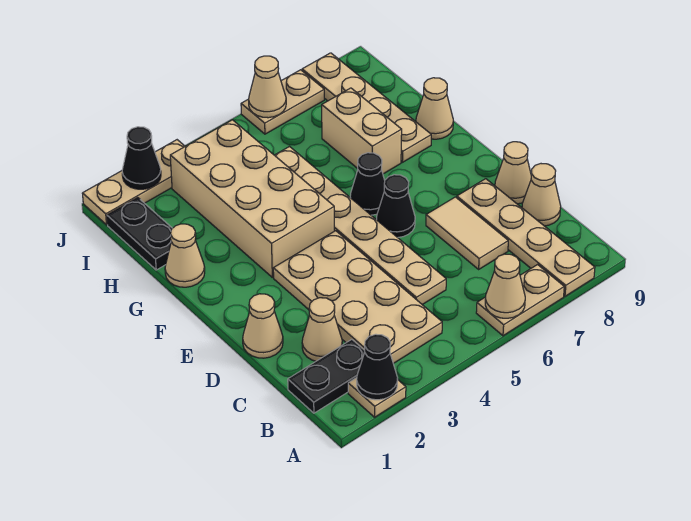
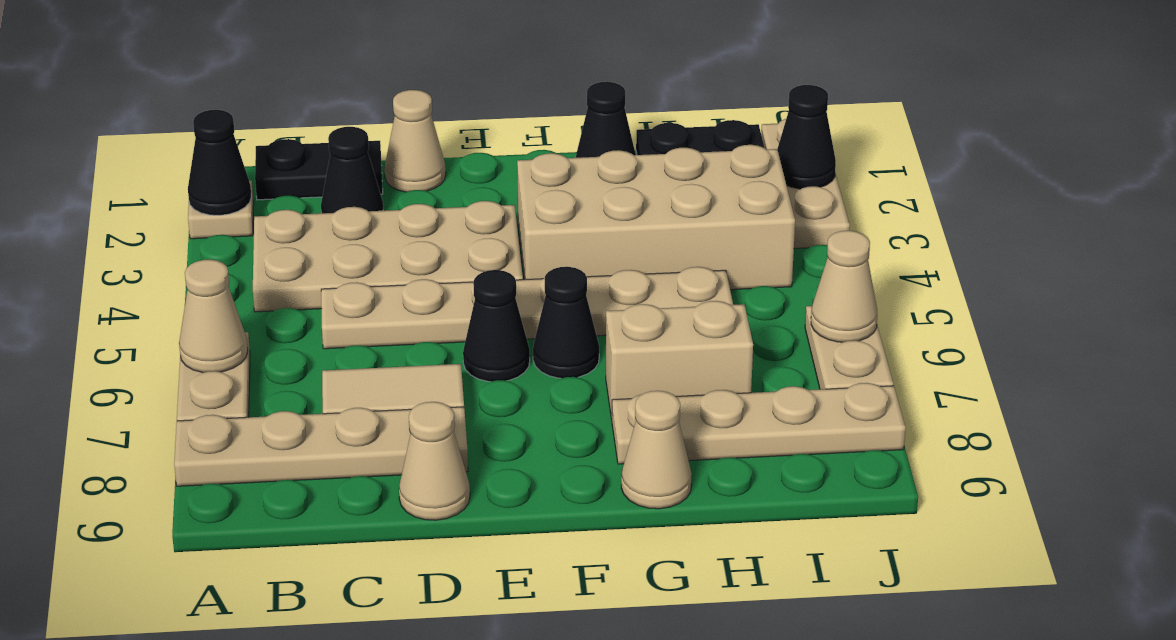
black plate B1:B2 level 1 -> black plate B1:C1 level 1
tan cone C2 level 1 -> black cone C2 level 1
tan cone C9 level 1 -> none
tan cone G1 level 1 -> black cone G1 level 1

